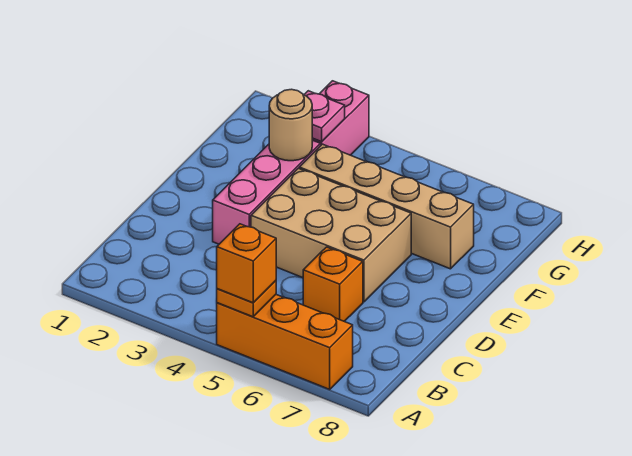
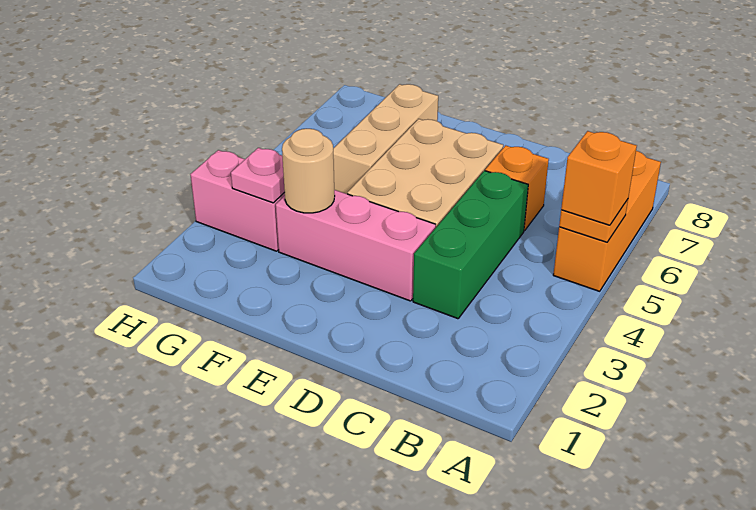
none -> green brick C3:C5 level 1
tan brick F4:F7 level 1 -> tan brick F5:F7 level 1

